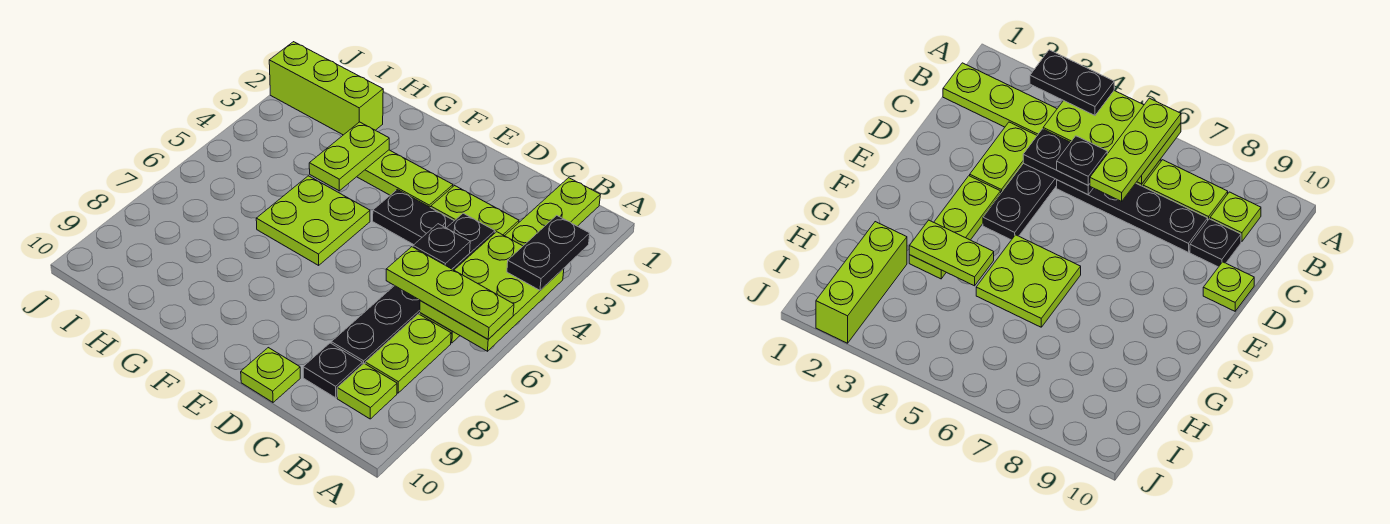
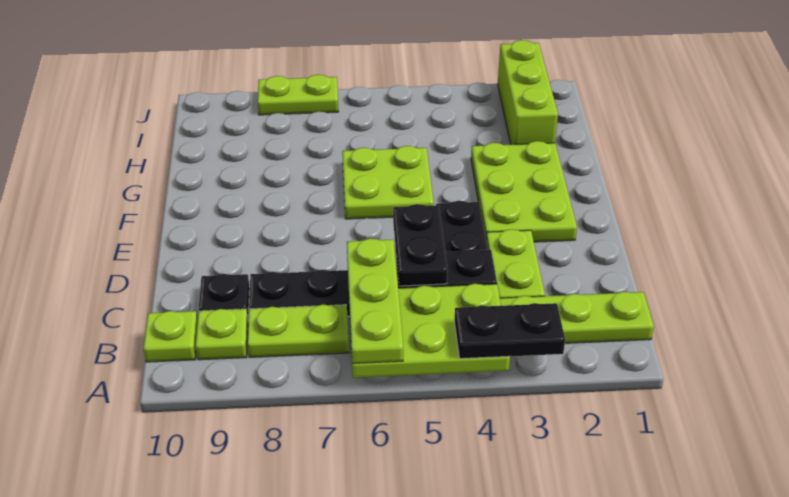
black plate C5 level 3 -> black plate C5:D5 level 3
lime plate D10 level 1 -> lime plate B10 level 1
lime plate E3:G3 level 1 -> lime plate E2:G3 level 1
lime plate G3:G4 level 2 -> lime plate J7:J8 level 1

